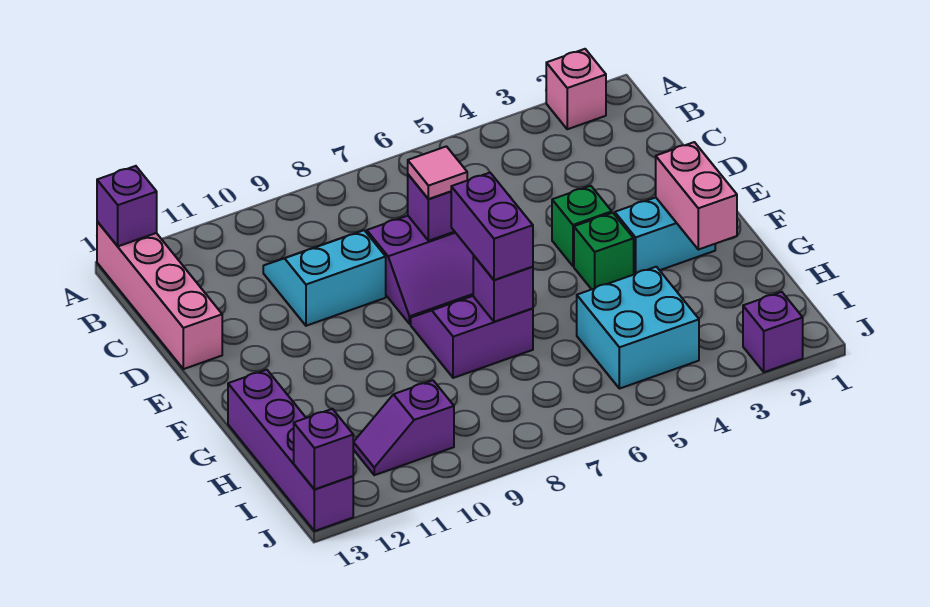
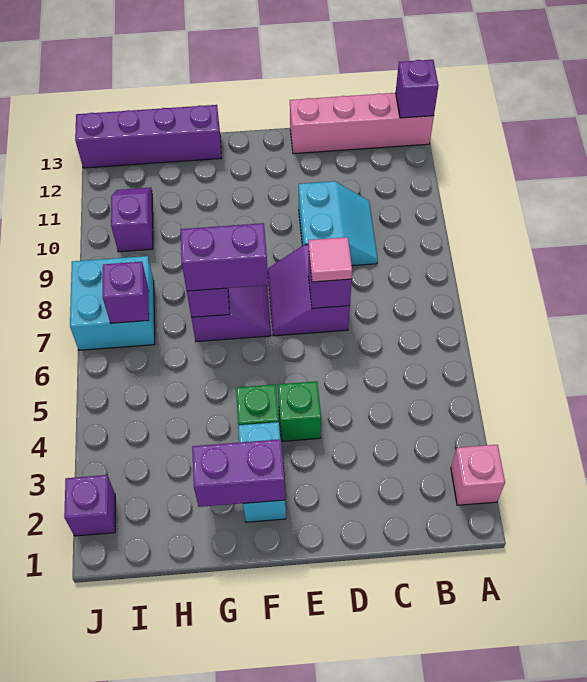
pink brick F2:G2 level 2 -> purple brick F2:G2 level 2
cyan brick H4:I5 level 1 -> cyan brick I7:J8 level 1
purple brick J13 level 2 -> purple brick I7 level 2

